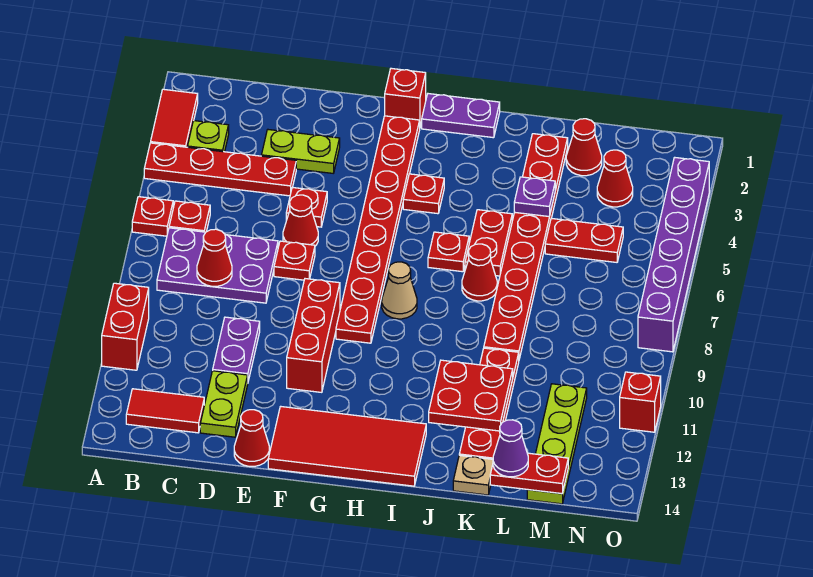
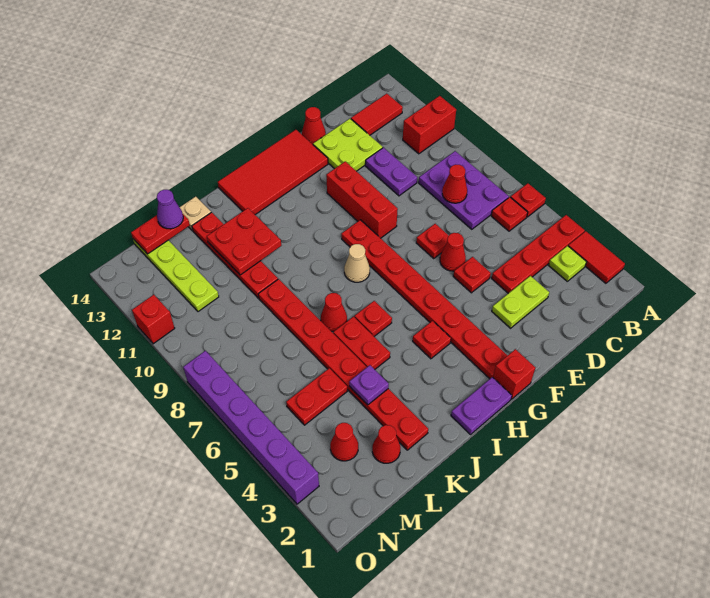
red brick A10:A11 level 1 -> red brick A11:B11 level 1
purple plate B7:D8 level 1 -> purple plate B7:C9 level 1
lime plate D12:D13 level 1 -> lime plate D12:E13 level 1

